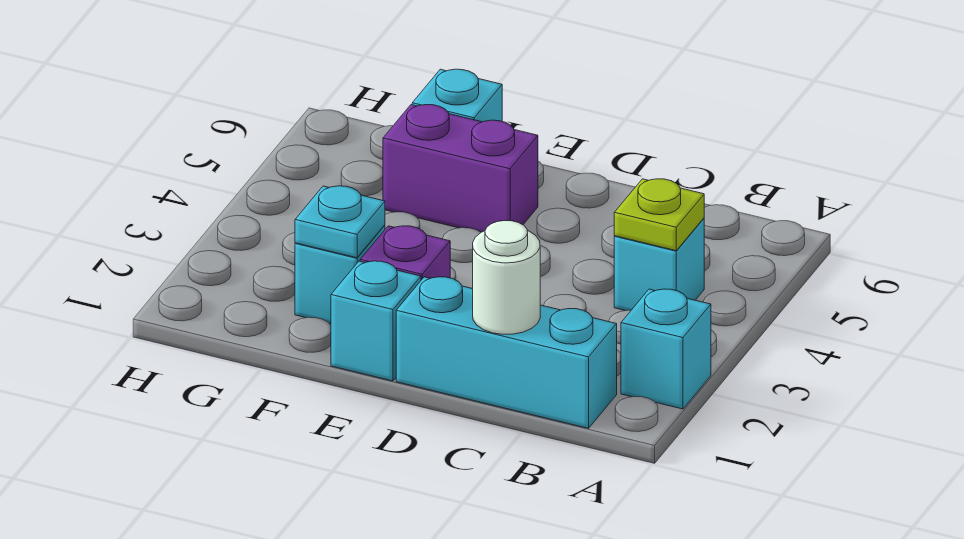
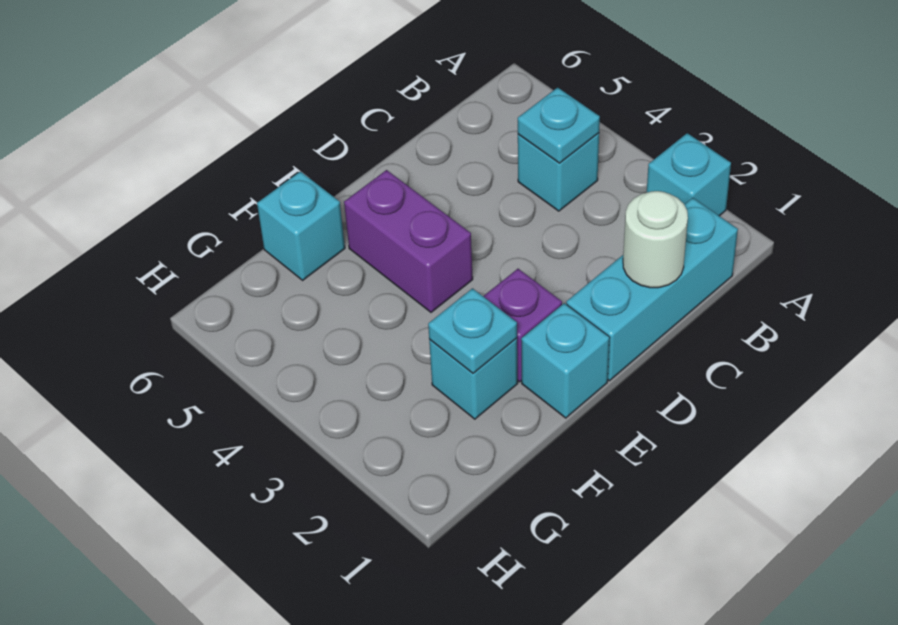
lime plate B4 level 2 -> cyan plate B4 level 2
purple brick E5:F5 level 1 -> purple brick E4:E5 level 1

